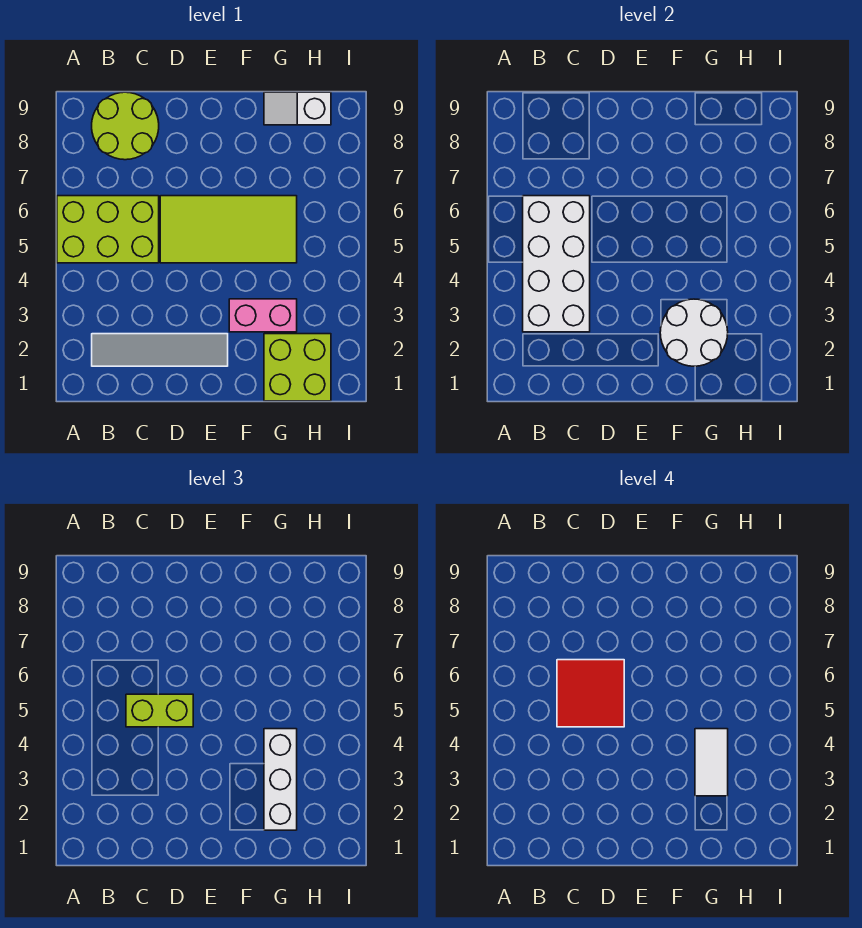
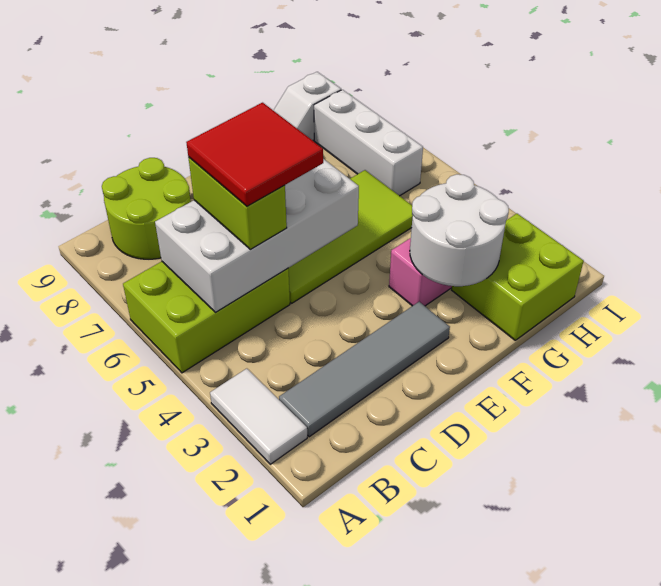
white brick B3:C6 level 2 -> white brick B5:E6 level 2
lime brick C5:D5 level 3 -> lime brick C5:C6 level 3
white brick G2:G4 level 3 -> white brick H6:H8 level 1
white tile G3:G4 level 4 -> white tile A2:A3 level 1

